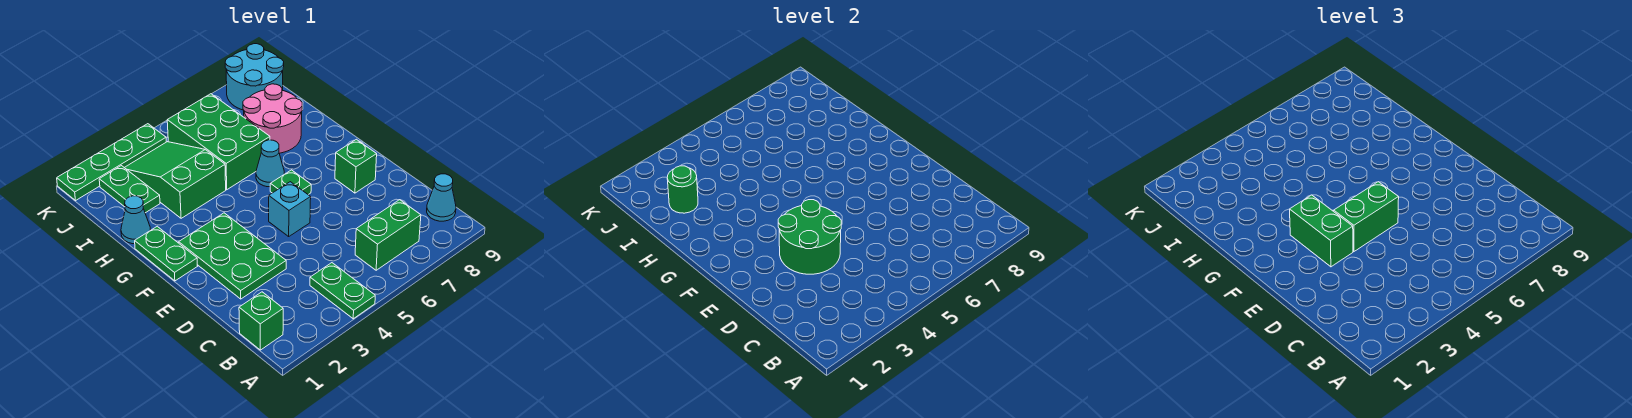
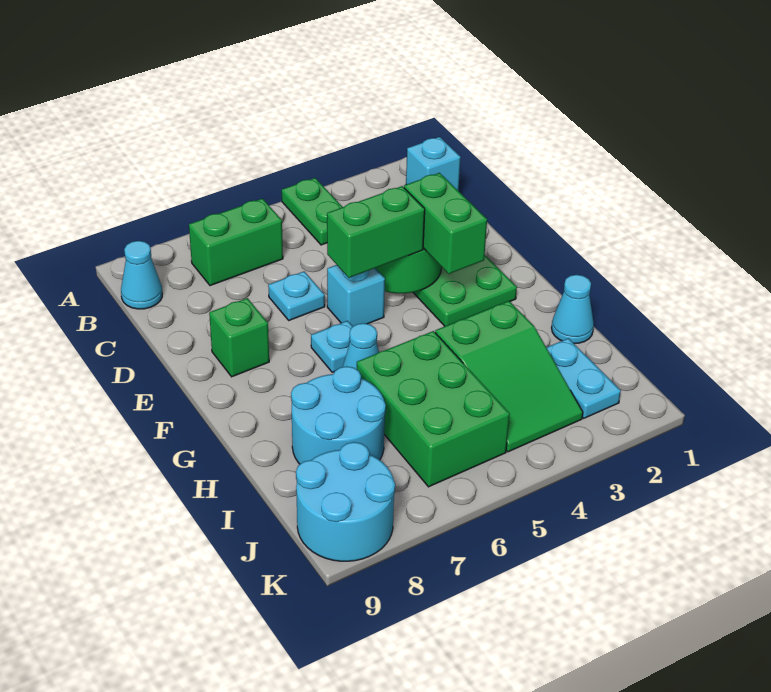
green brick B1 level 1 -> cyan brick B1 level 1
none -> cyan plate D6 level 1
green plate F1:G1 level 1 -> none
green plate F6 level 1 -> cyan plate F6 level 1
pink round brick H7:I8 level 1 -> cyan round brick H7:I8 level 1
green plate I2:J2 level 1 -> cyan plate I2:J2 level 1
green round brick I2 level 2 -> none
green plate K1:K4 level 1 -> none

